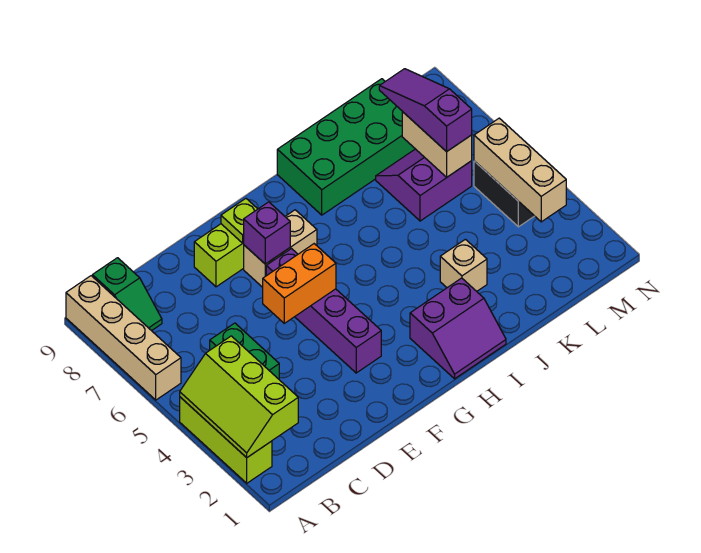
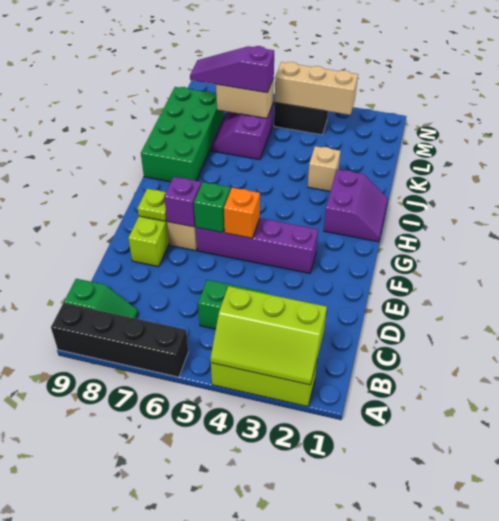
tan brick A6:A9 level 1 -> black brick A6:A9 level 1
orange brick E5:F5 level 2 -> orange brick F5 level 2
none -> green brick F6 level 2

